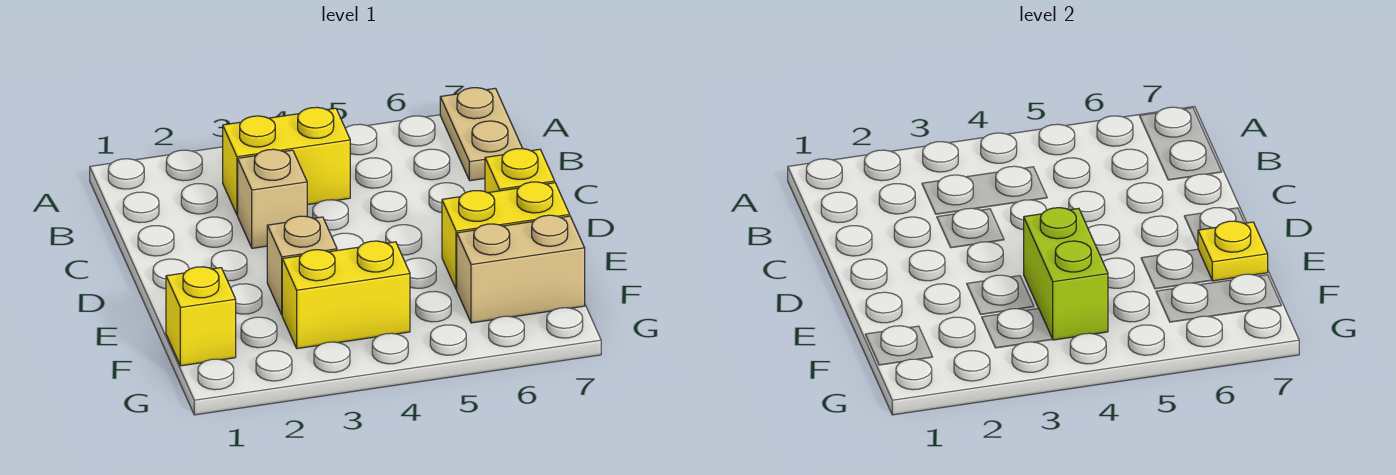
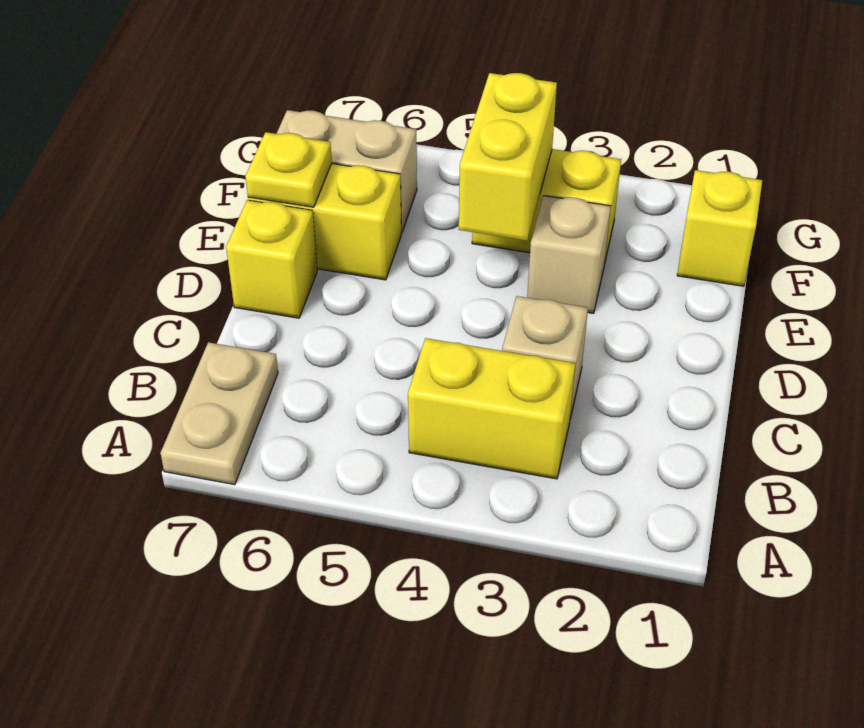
lime brick E4:F4 level 2 -> yellow brick E4:F4 level 2

